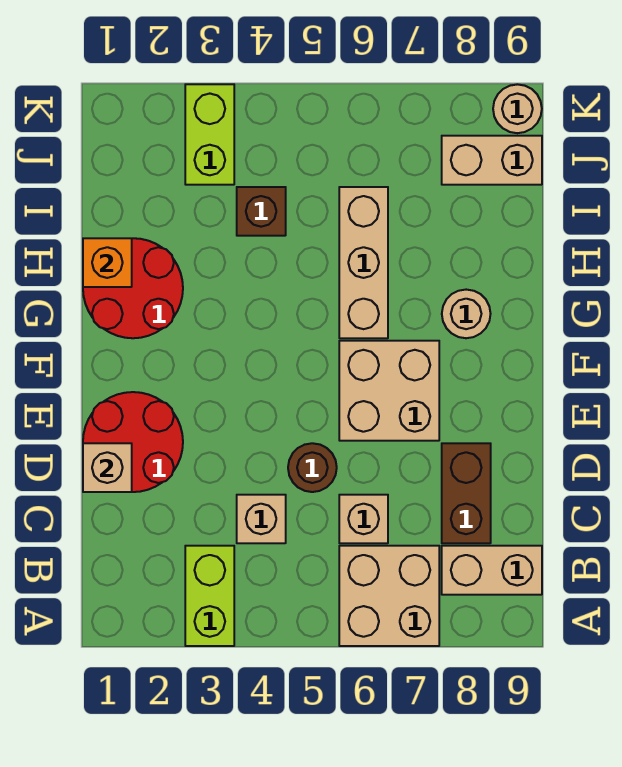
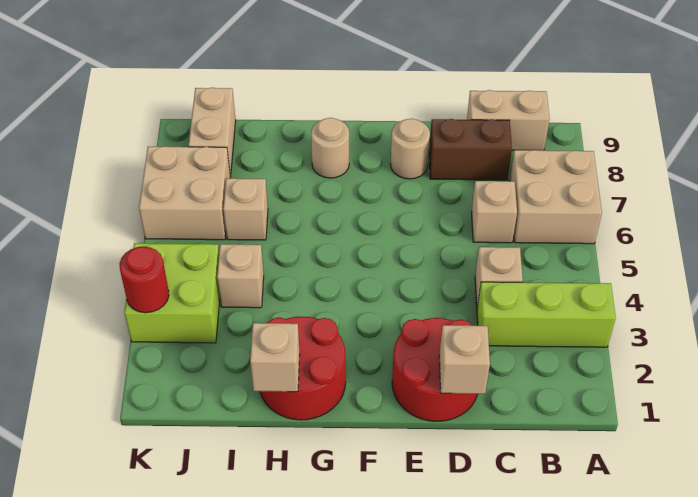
lime brick A3:B3 level 1 -> lime brick A3:C3 level 1
tan brick B8:B9 level 1 -> tan brick B9:C9 level 1
brown round brick D5 level 1 -> none
tan brick E6:F7 level 1 -> tan brick J6:K7 level 1
tan brick G6:I6 level 1 -> tan brick I6 level 1
orange brick H1 level 2 -> tan brick H1 level 2
brown brick I4 level 1 -> tan brick I4 level 1
lime brick J3:K3 level 1 -> lime brick J3:K4 level 1
none -> red round brick K3 level 2
tan round brick K9 level 1 -> tan round brick E8 level 1

